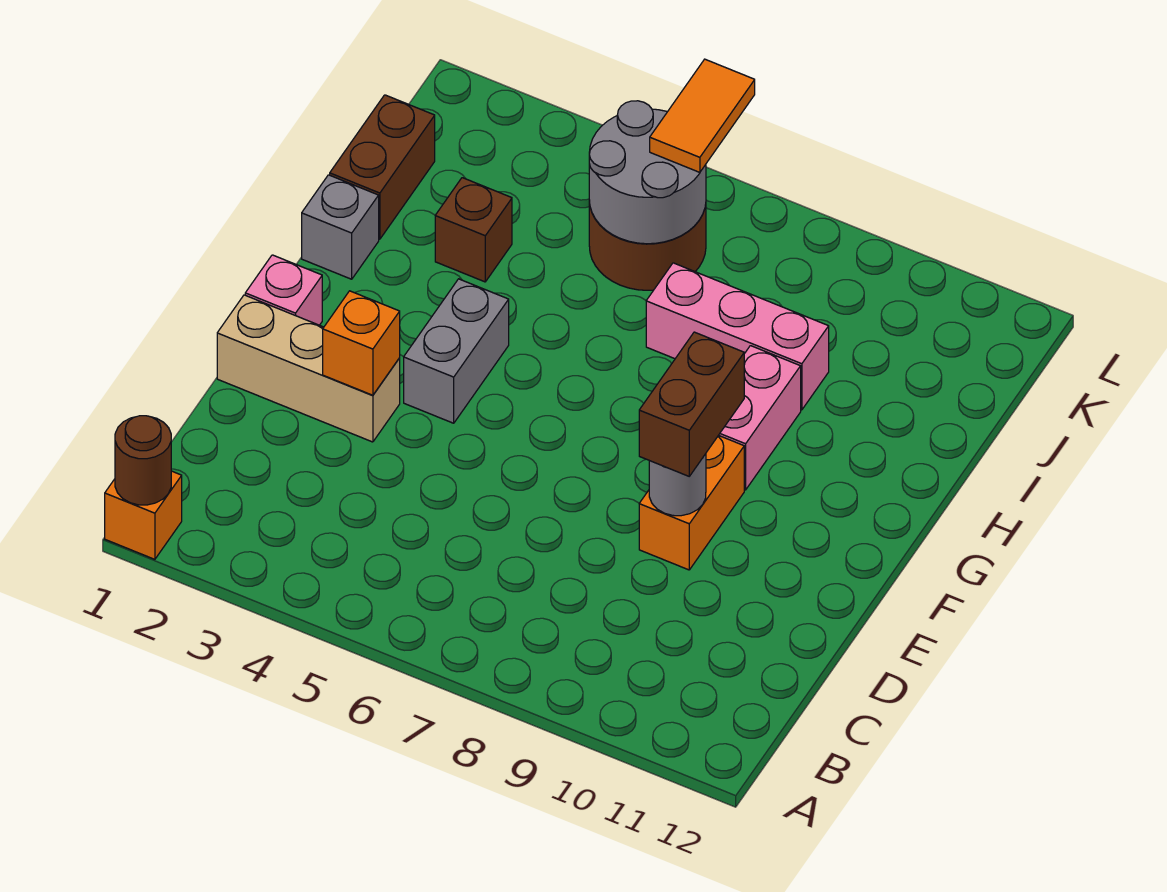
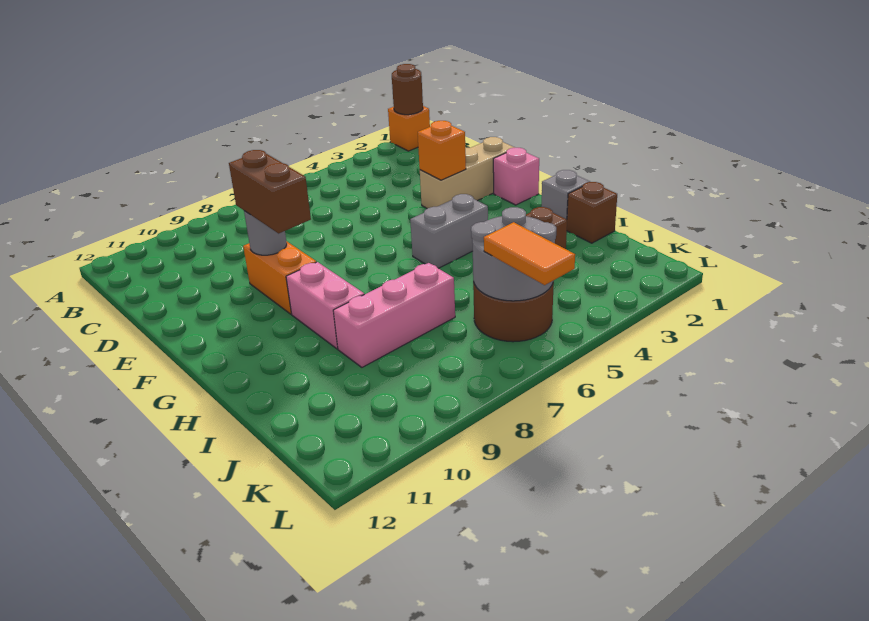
grey brick F4:G4 level 1 -> grey brick G4:G5 level 1
brown brick I1:J1 level 1 -> brown brick I1 level 1

